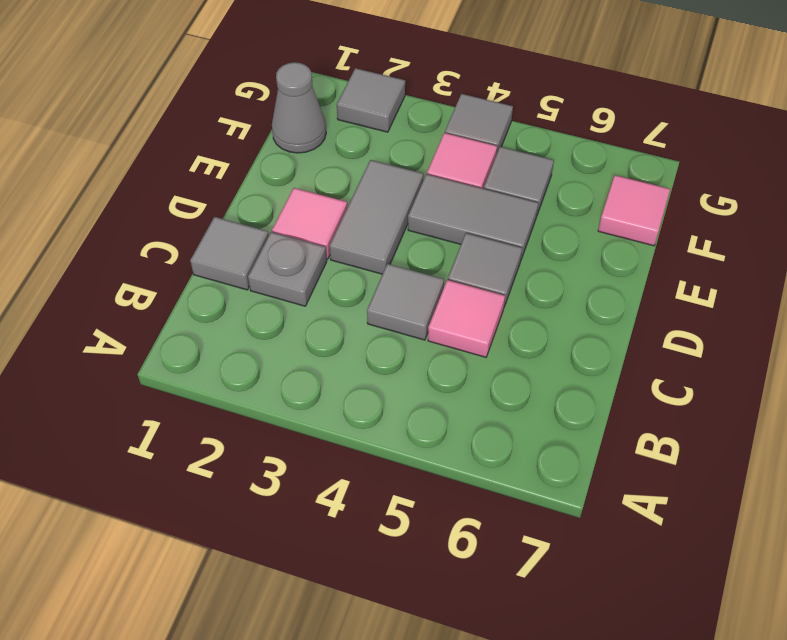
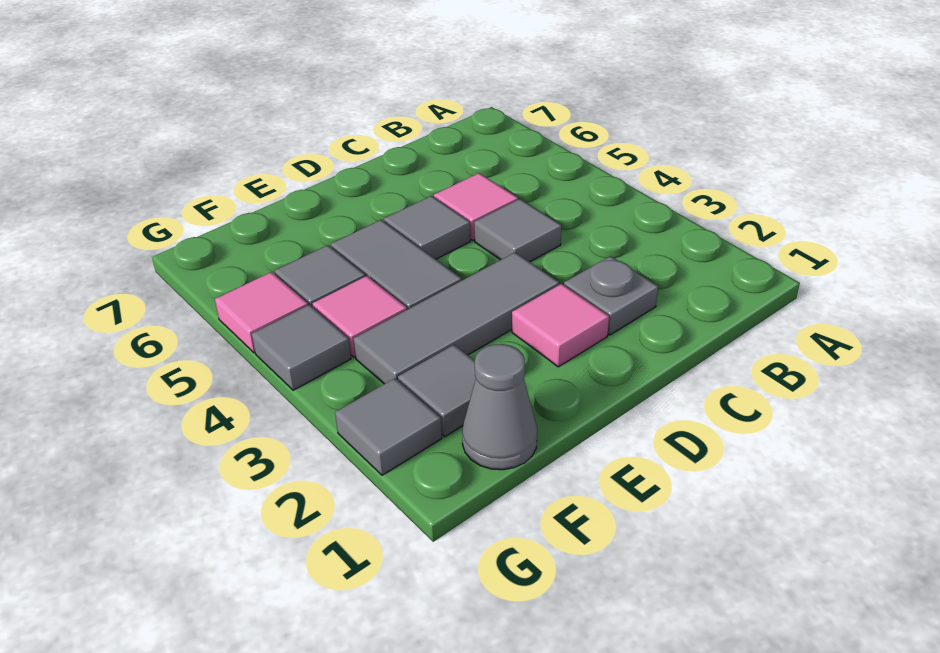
grey tile C1 level 1 -> grey tile F2 level 1
grey tile D3:E3 level 1 -> grey tile D3:F3 level 1
pink tile F7 level 1 -> pink tile G5 level 1

